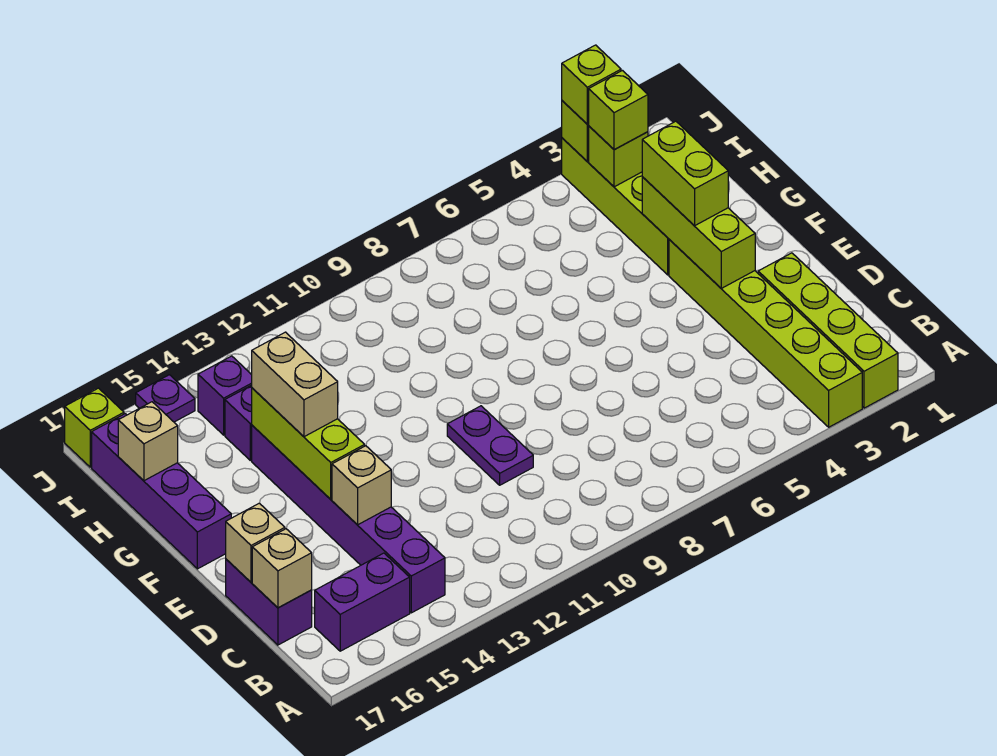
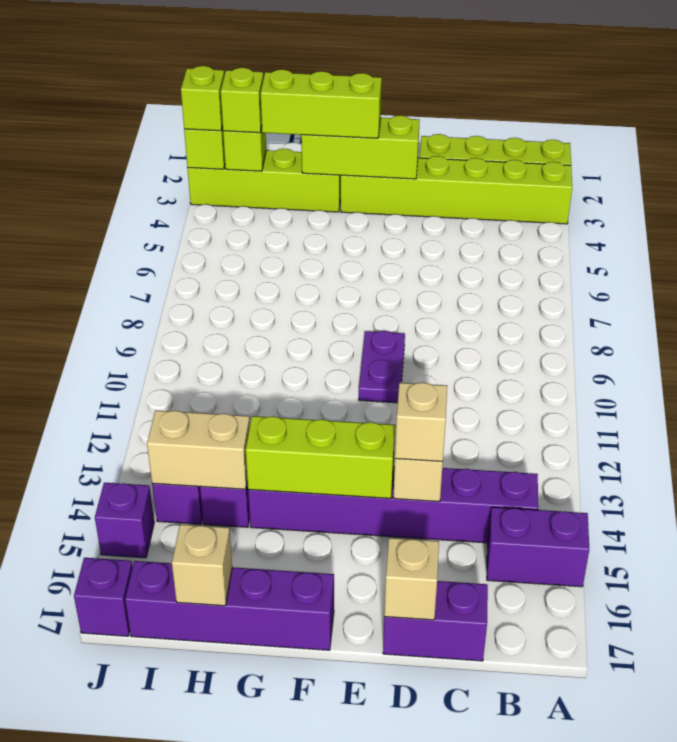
purple brick B15:B16 level 1 -> purple brick A15:B15 level 1
tan brick C17 level 2 -> tan brick D14 level 3
purple plate D10:E10 level 1 -> purple plate E9:E10 level 1
lime brick F3:G3 level 3 -> lime brick F3:H3 level 3
tan brick F14:G14 level 3 -> tan brick H14:I14 level 2
purple plate J15 level 1 -> purple brick J15 level 1
lime brick J17 level 1 -> purple brick J17 level 1

